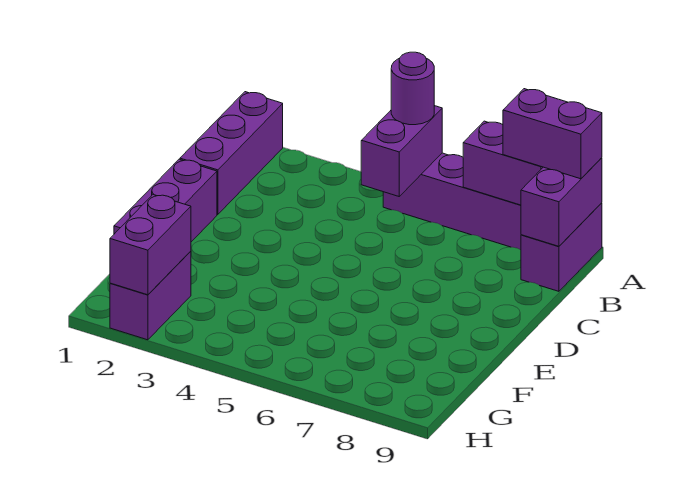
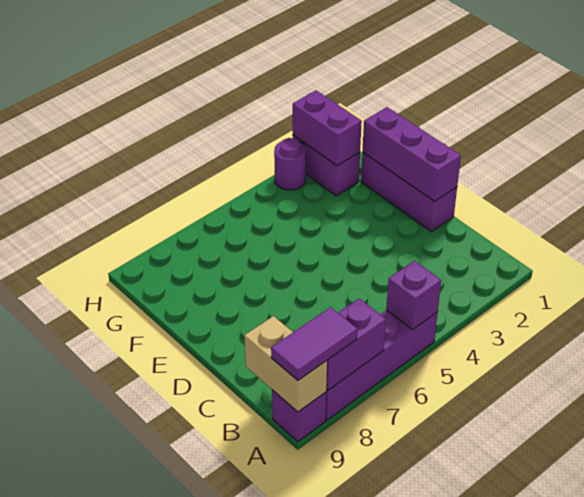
purple brick A1:C1 level 1 -> purple brick D1:F1 level 2
purple brick A5:B5 level 2 -> purple brick A5 level 2
purple round brick A5 level 3 -> purple round brick H3 level 1
purple brick A8:A9 level 3 -> purple tile A8:A9 level 3
purple brick A9:B9 level 1 -> purple brick A9 level 1
purple brick A9:B9 level 2 -> tan brick A9:B9 level 2

